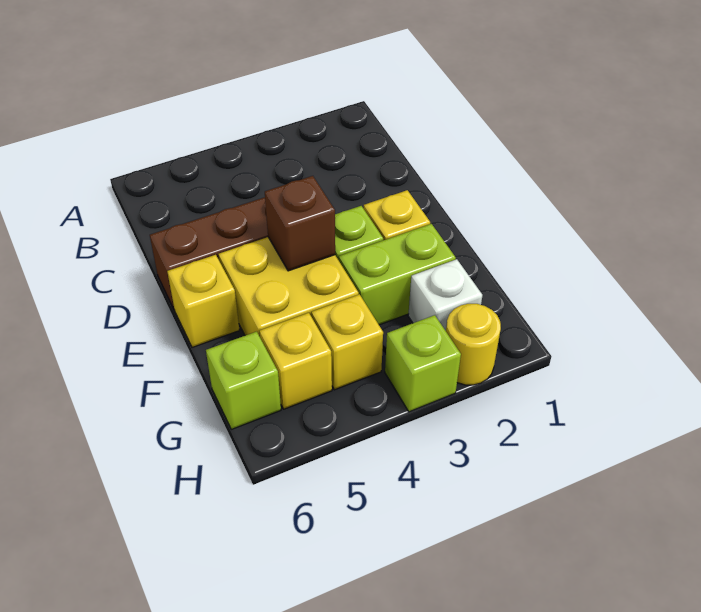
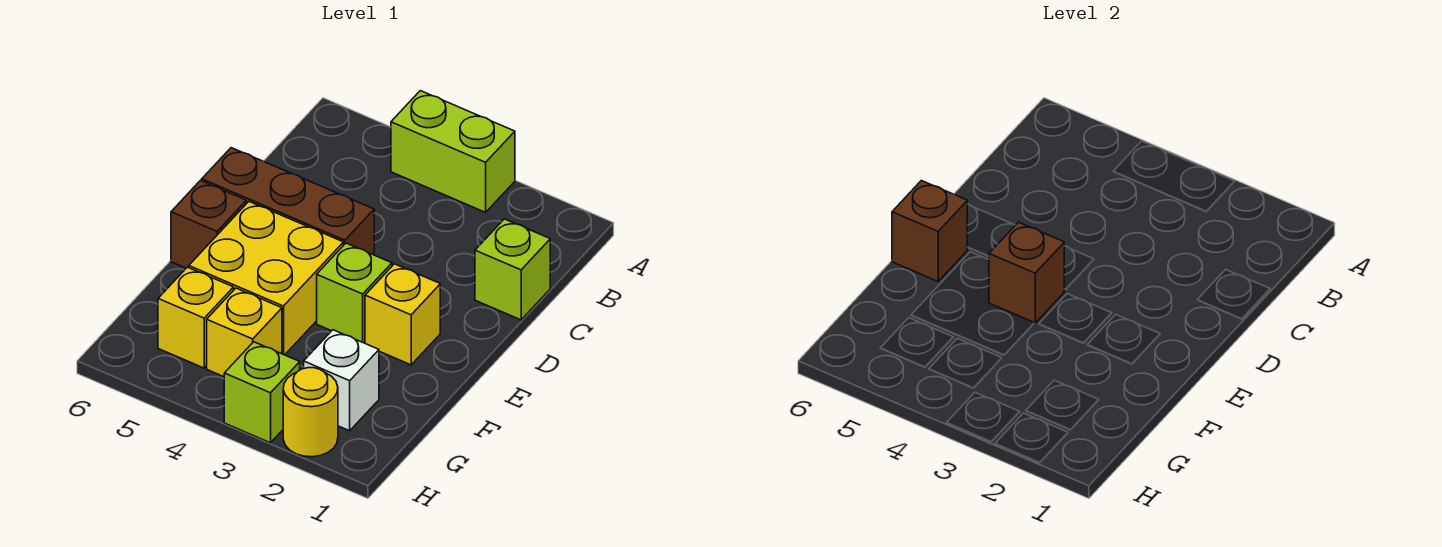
yellow brick E6 level 1 -> brown brick E6 level 1
none -> brown brick E6 level 2
lime brick F2:F3 level 1 -> lime brick A3:A4 level 1
lime brick G6 level 1 -> lime brick C1 level 1

